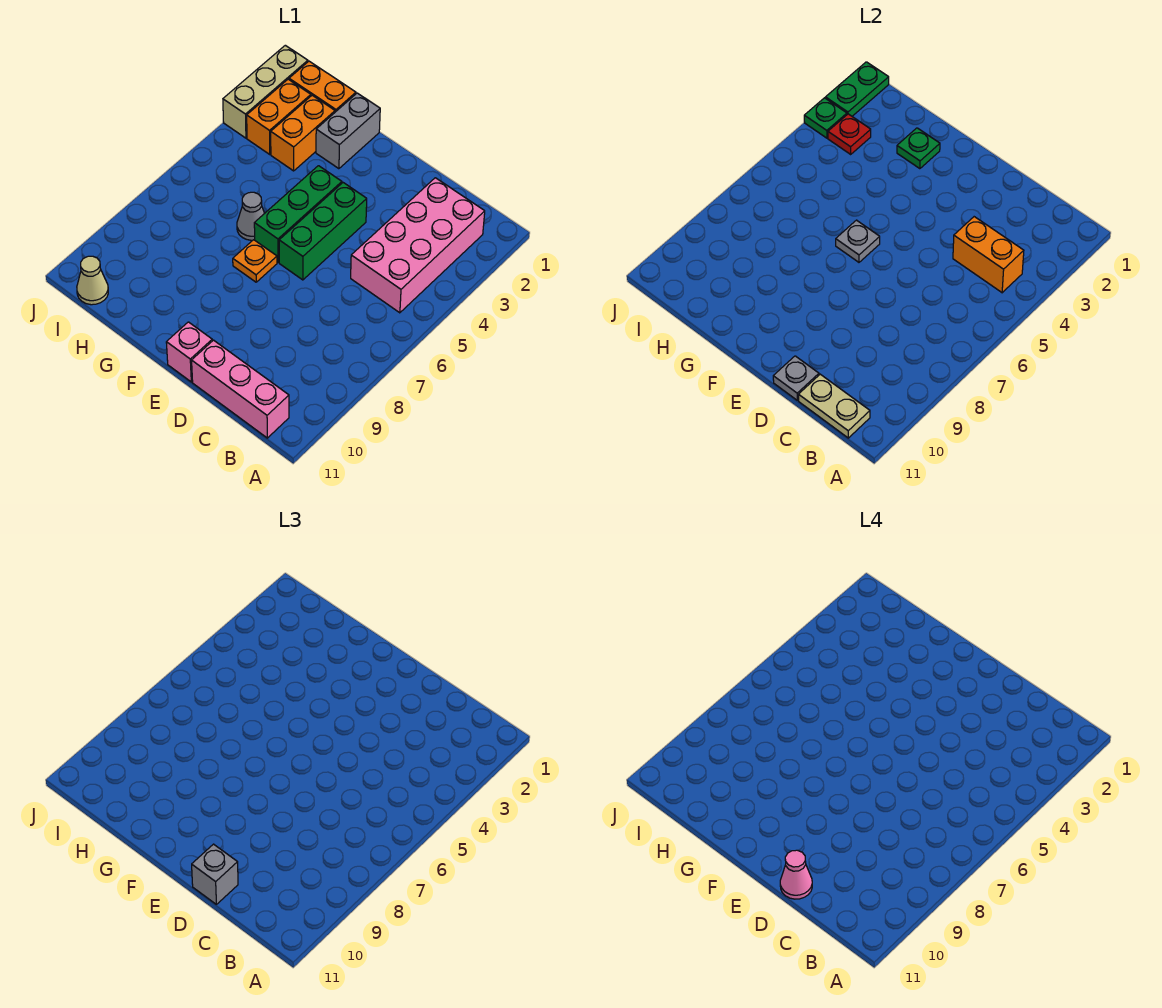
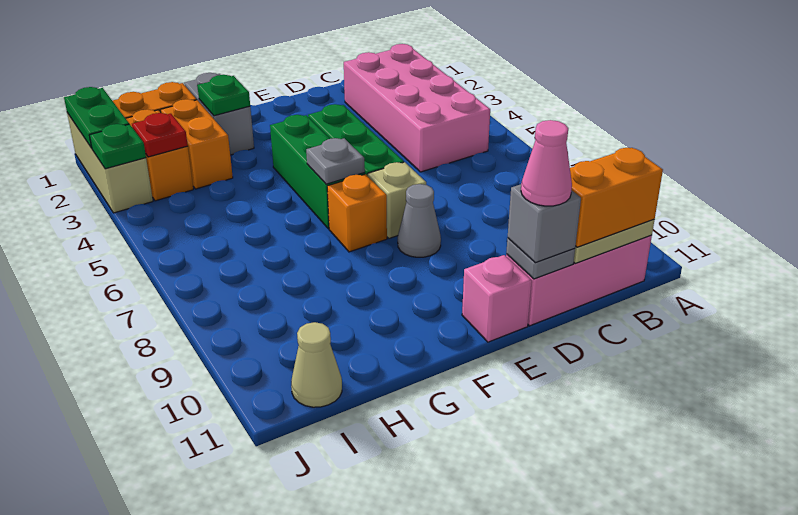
orange brick B4:C4 level 2 -> orange brick B11:C11 level 3
none -> tan brick E7 level 1
orange plate F7 level 1 -> orange brick F7 level 1
grey cone G6 level 1 -> grey cone E8 level 1

